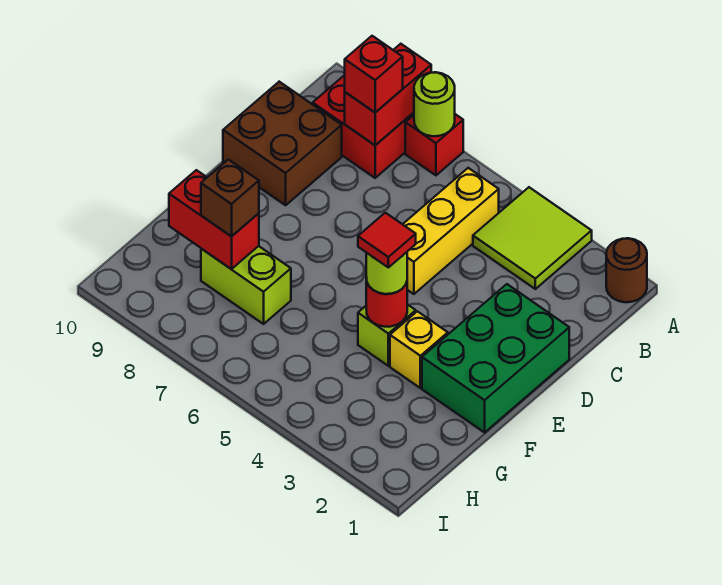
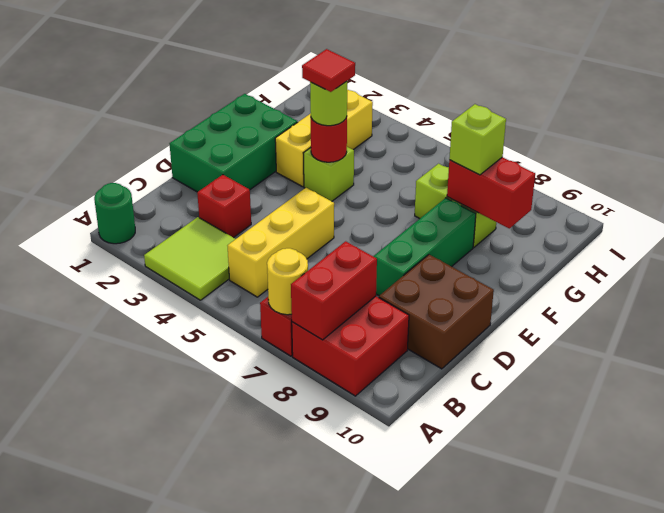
brown round brick A1 level 1 -> green round brick A1 level 1
lime round brick A7 level 2 -> yellow round brick A7 level 2
red brick B8 level 3 -> red brick C3 level 1
none -> green brick D8:F8 level 1
yellow brick F3 level 1 -> yellow brick F3:H3 level 1
brown brick G8 level 3 -> lime brick G8 level 3

